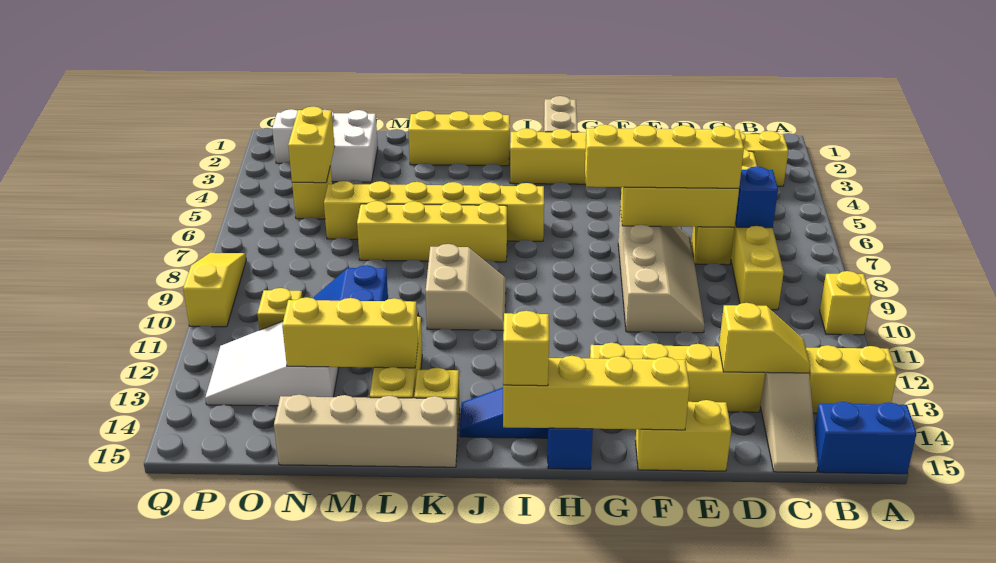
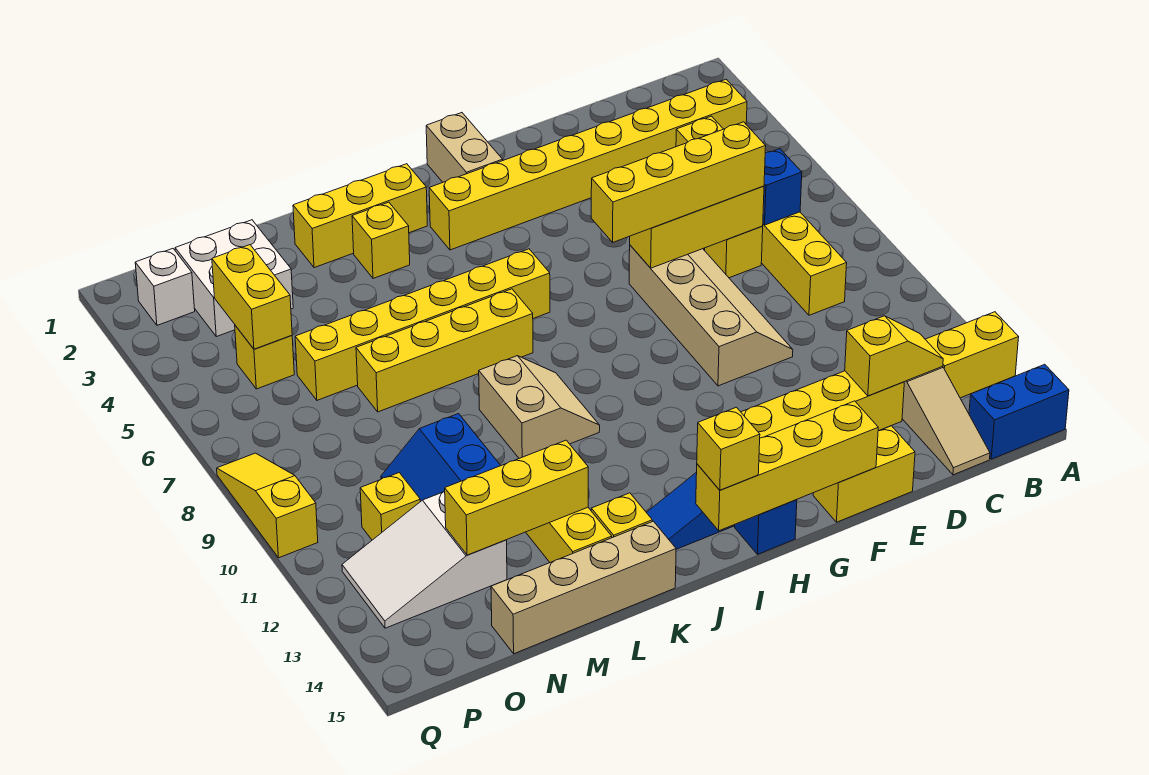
yellow brick A10 level 1 -> yellow brick K3 level 1

